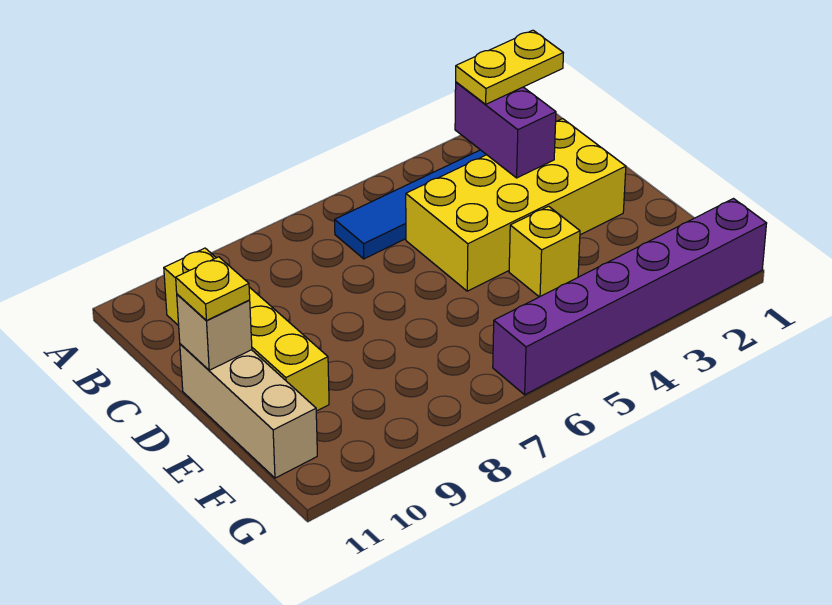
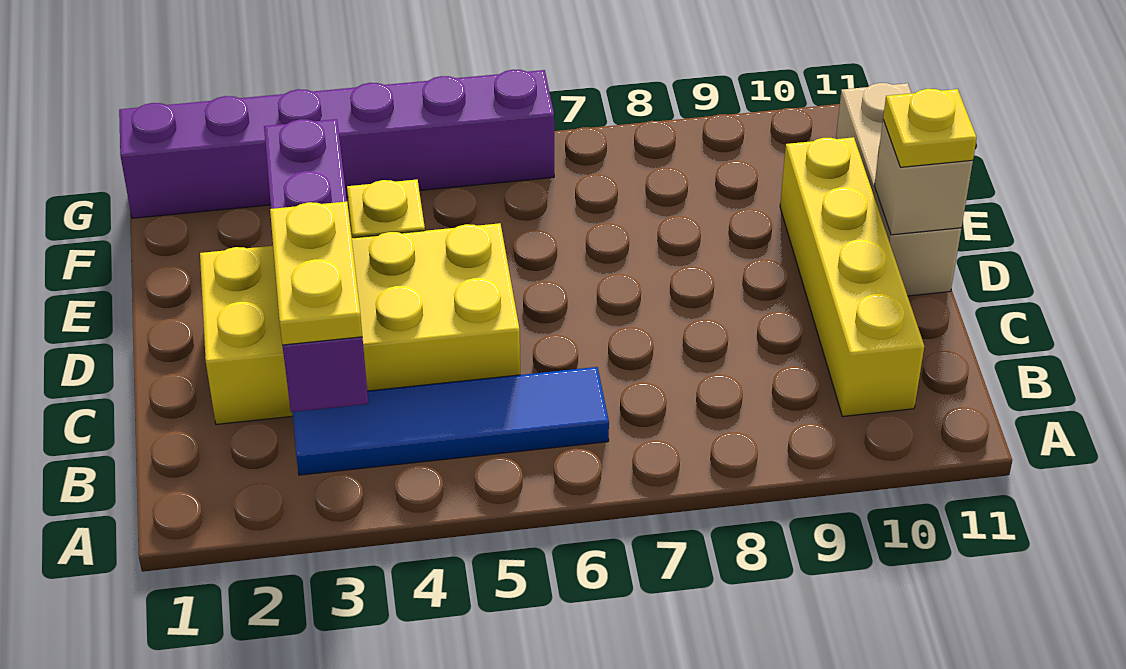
yellow plate B2:B3 level 3 -> yellow plate B3:C3 level 3
purple brick B3:C3 level 2 -> purple brick B3:E3 level 2

